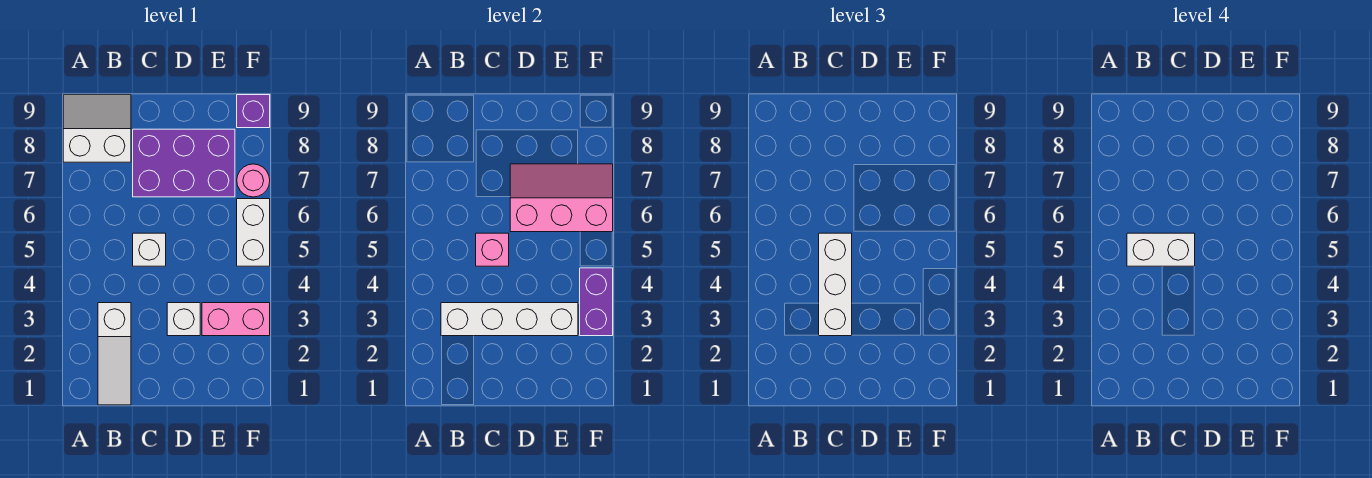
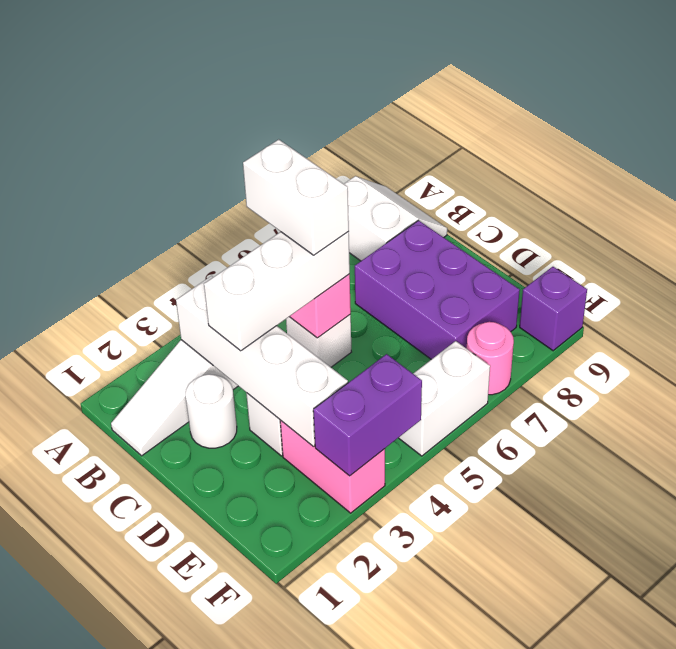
none -> white round brick C2 level 1
pink slope D6:F7 level 2 top 6 -> none

